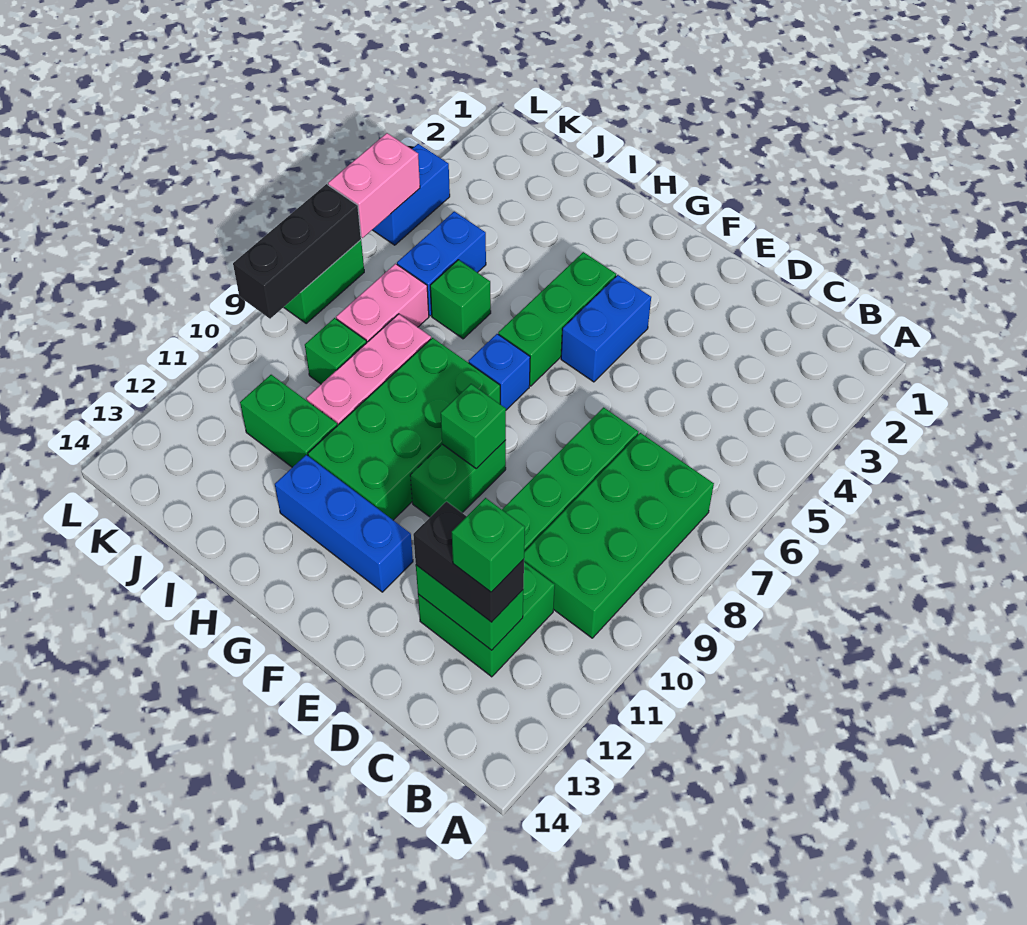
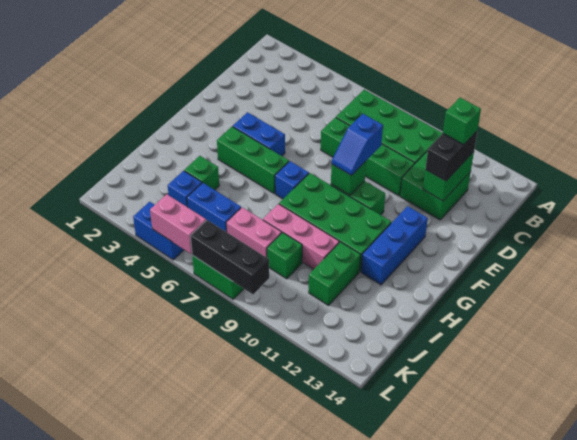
none -> blue slope E9:F9 level 3 top E
green brick I6 level 1 -> green brick I4 level 1
none -> blue brick J4 level 1

